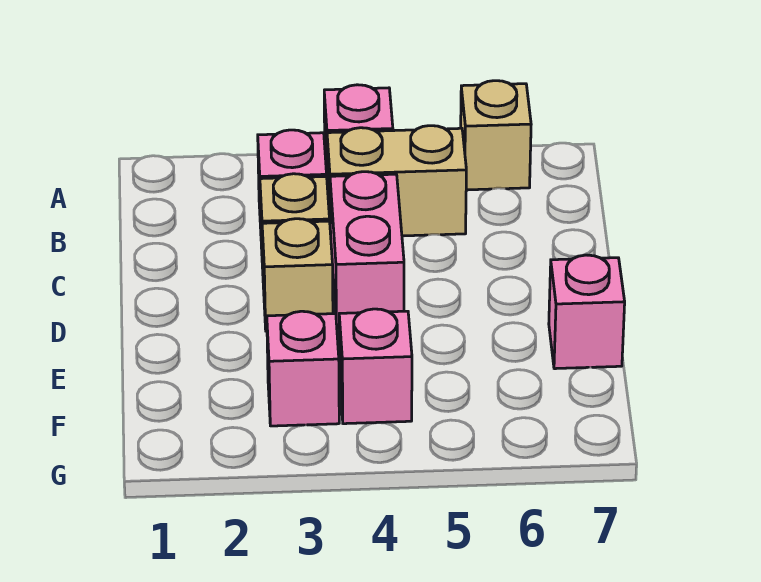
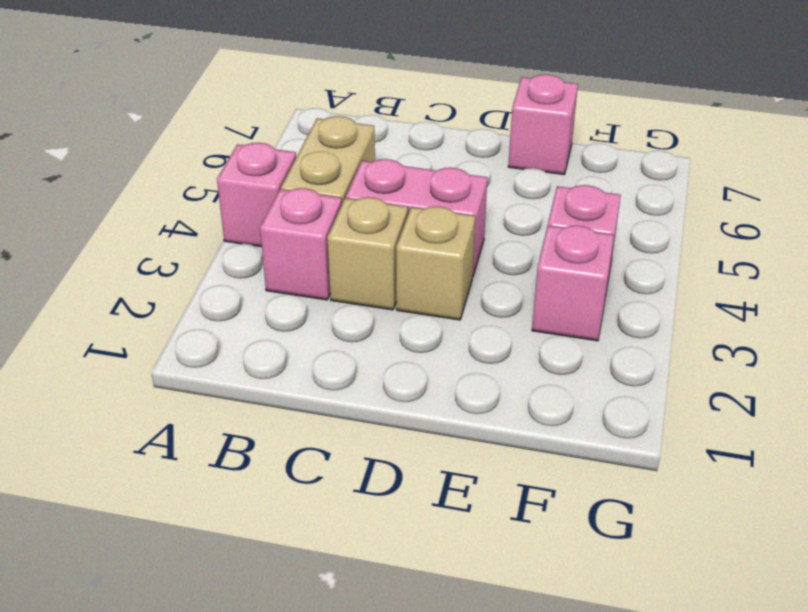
tan brick A6 level 1 -> none

